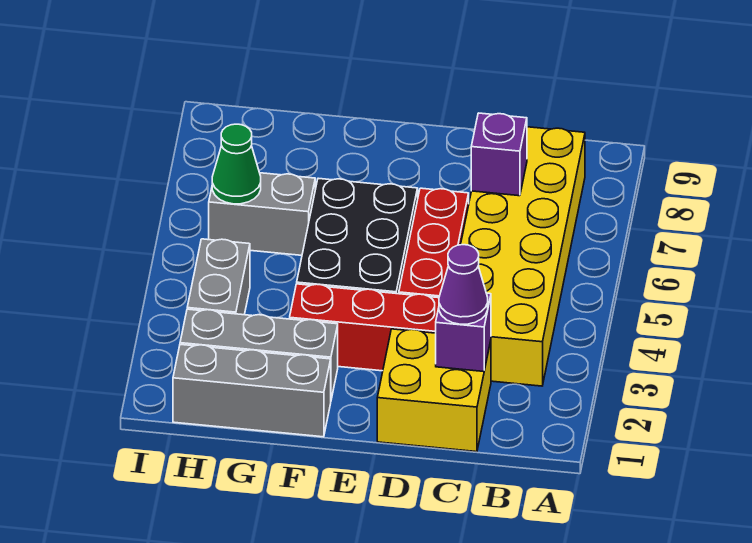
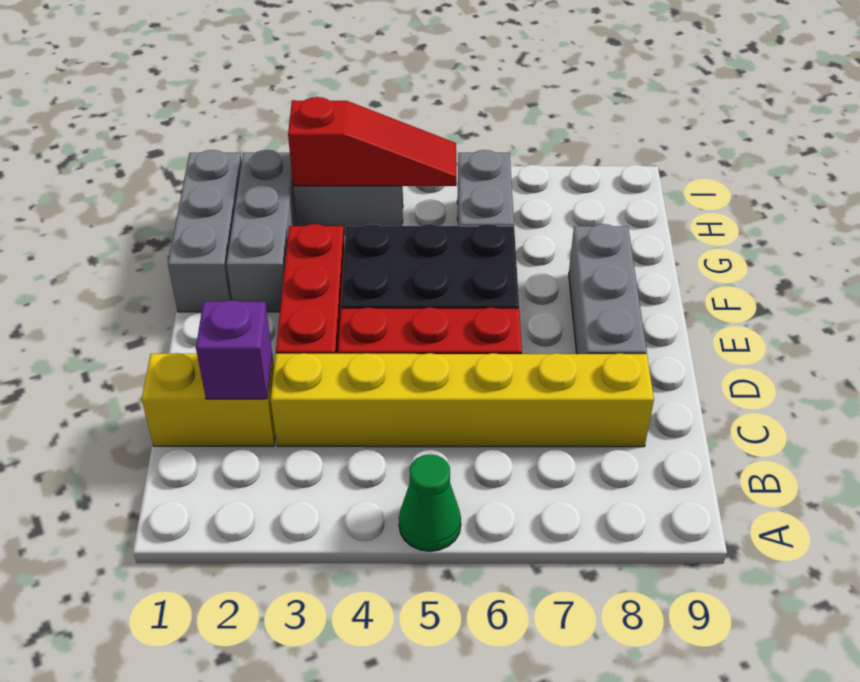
yellow brick B3:C8 level 1 -> yellow brick C3:C8 level 1
yellow brick C1:D2 level 1 -> yellow brick C1:C2 level 1
purple cone C2 level 3 -> none
purple brick C7 level 2 -> none
none -> grey brick D8:F8 level 1
none -> red slope H3:H5 level 2 top 3
green cone H6 level 2 -> green cone A5 level 1

